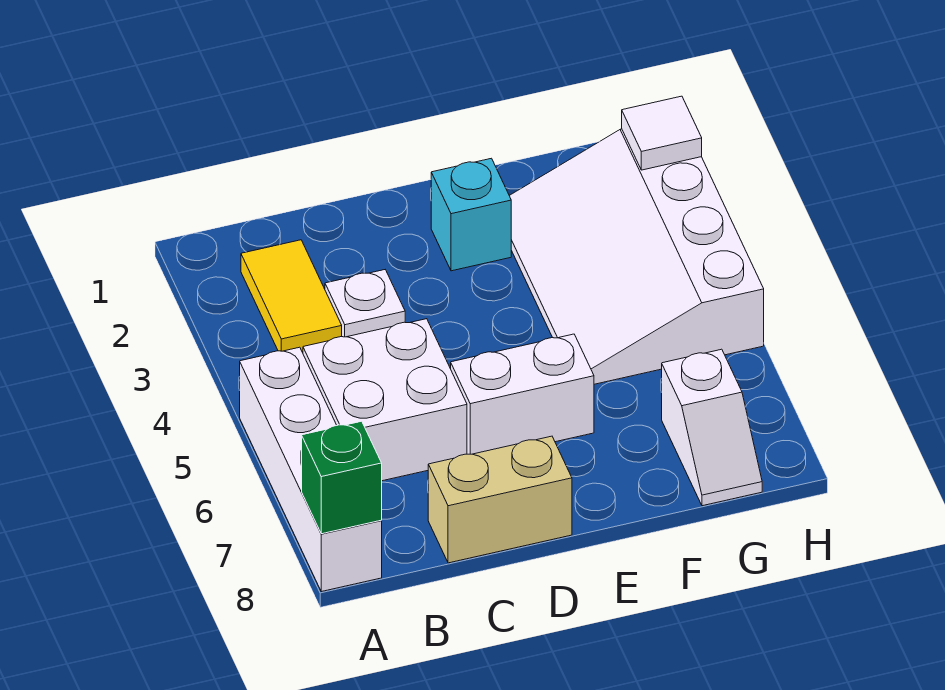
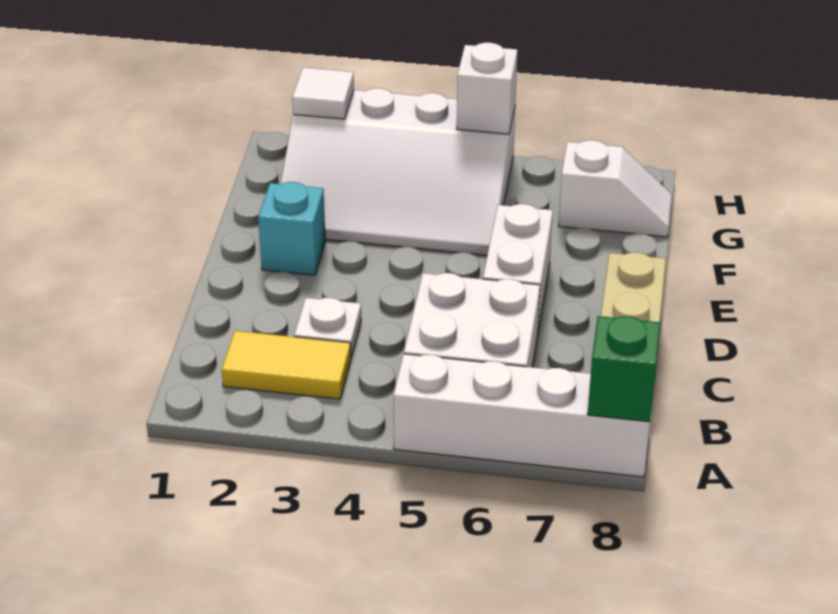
none -> white brick H5 level 2

